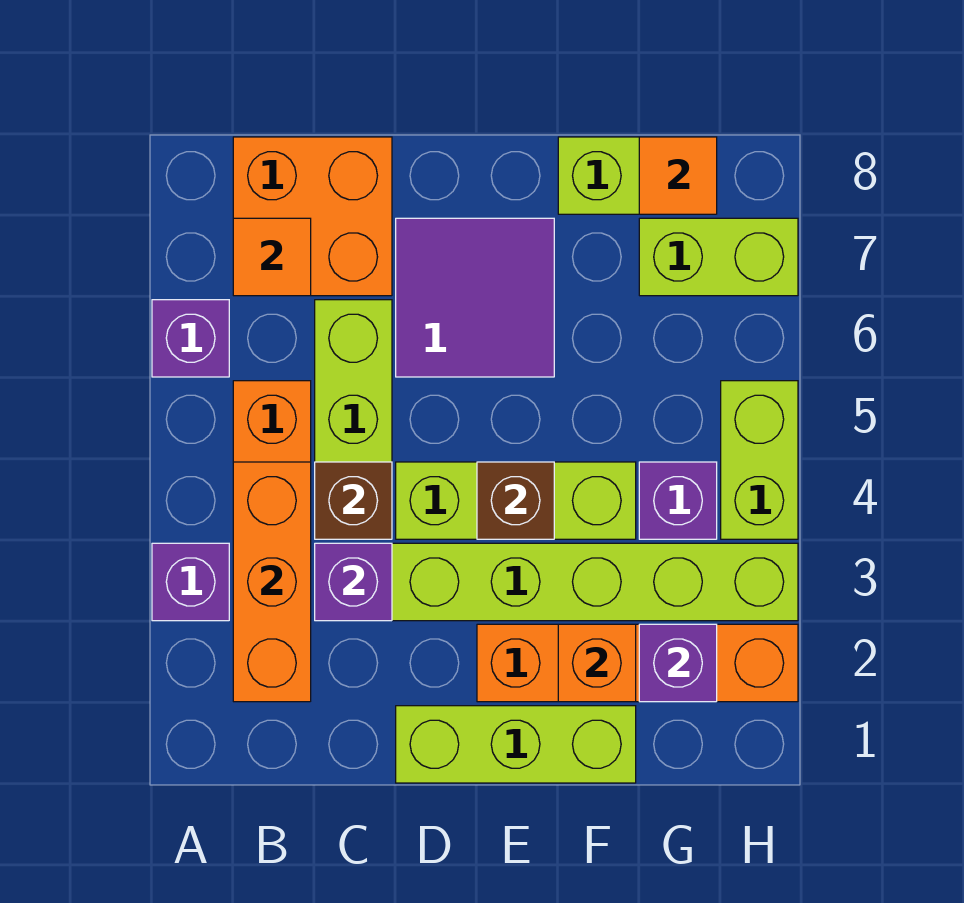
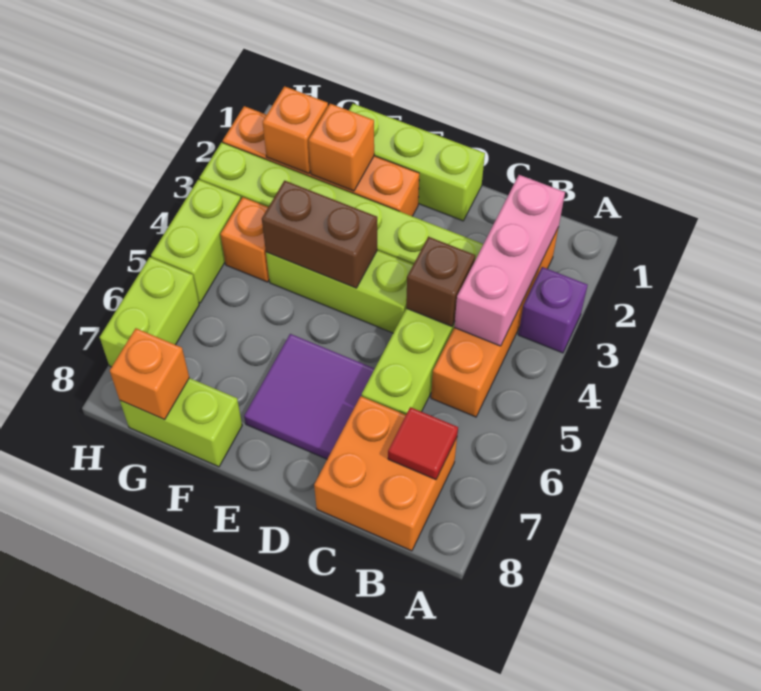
purple brick A6 level 1 -> none
orange brick B2:B4 level 2 -> pink brick B2:B4 level 2
orange tile B7 level 2 -> red tile B7 level 2
purple brick C3 level 2 -> none
brown brick E4 level 2 -> brown brick E4:F4 level 2
purple brick G2 level 2 -> orange brick G2 level 2
purple brick G4 level 1 -> orange brick G4 level 1
lime brick G7:H7 level 1 -> lime brick H6:H7 level 1
orange tile G8 level 2 -> orange brick G8 level 2

